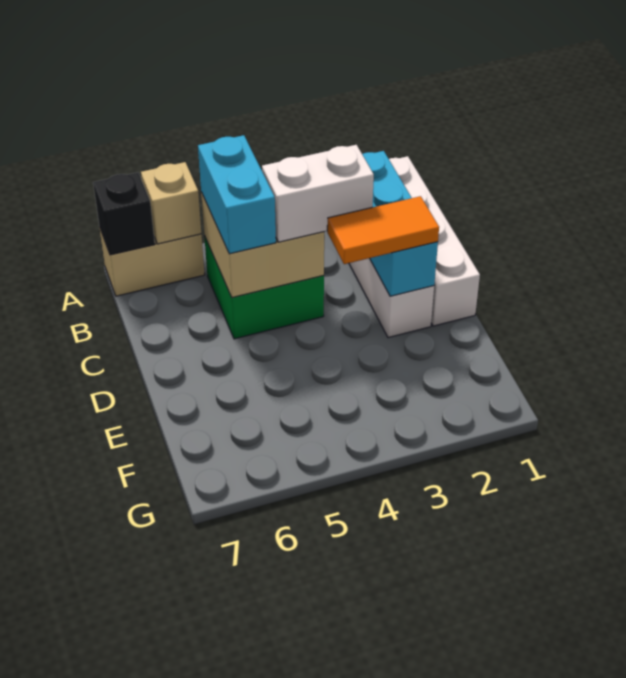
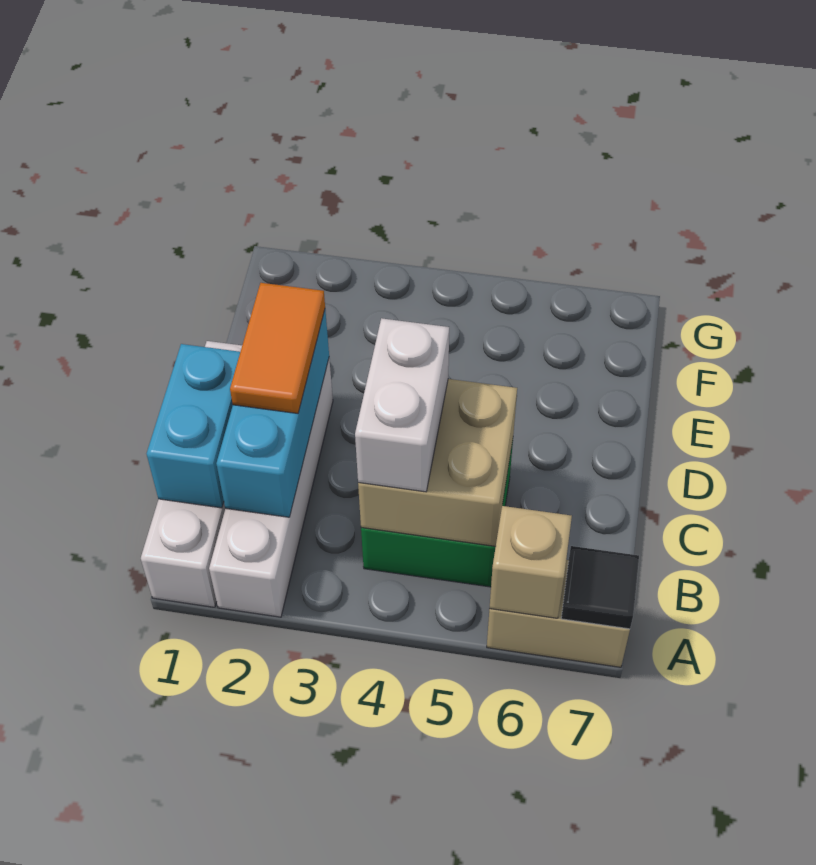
black brick A7 level 2 -> black tile A7 level 2
cyan brick B5:C5 level 3 -> cyan brick B1:C1 level 2
white brick C3:C4 level 3 -> white brick B4:C4 level 3
orange tile D2:D3 level 3 -> orange tile C2:D2 level 3

